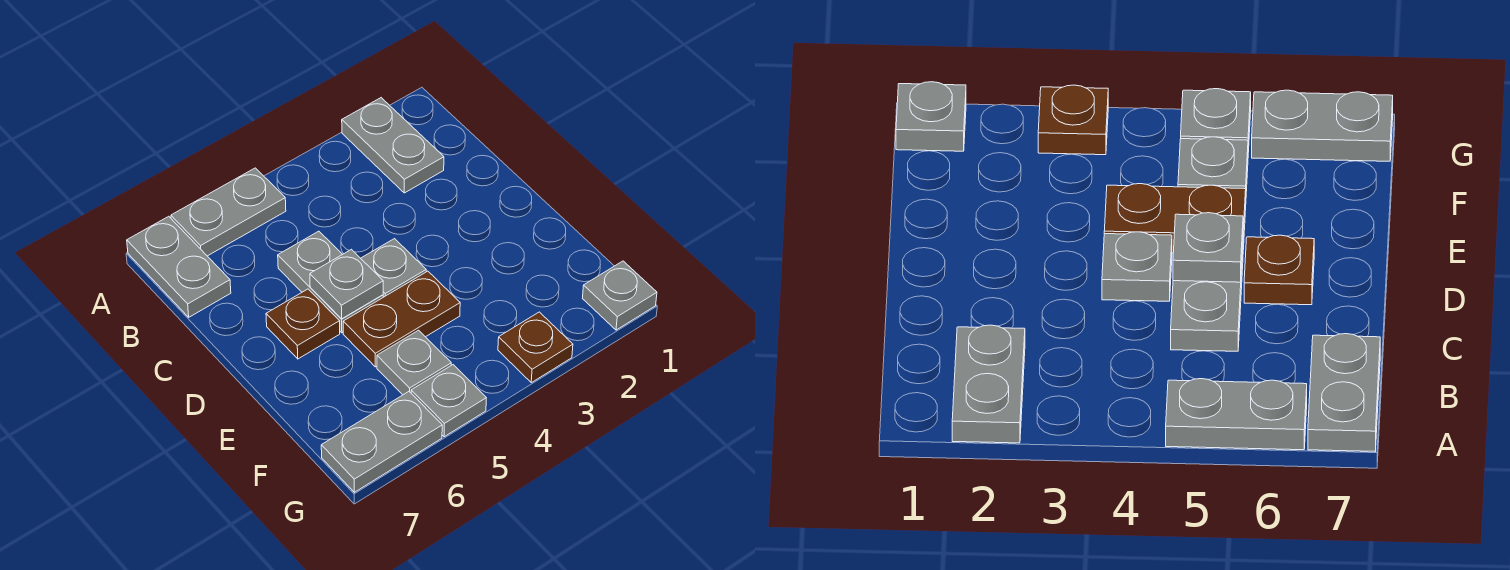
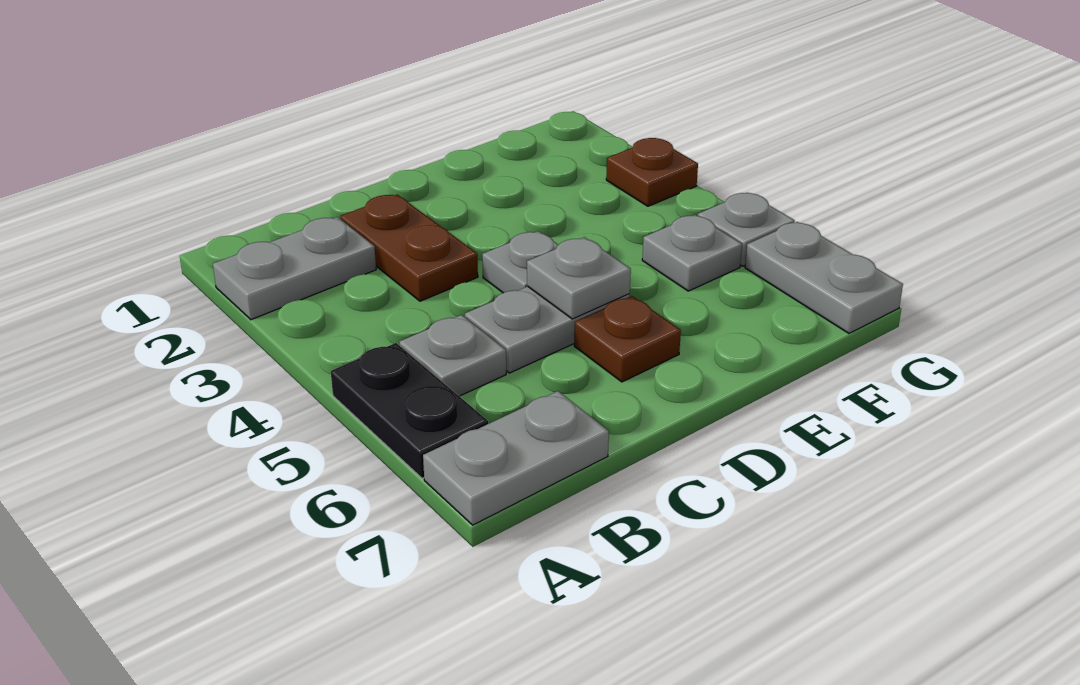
grey plate A5:A6 level 1 -> black plate A5:A6 level 1
brown plate E4:E5 level 1 -> brown plate C2:C3 level 1
grey plate G1 level 1 -> grey plate B5 level 1

